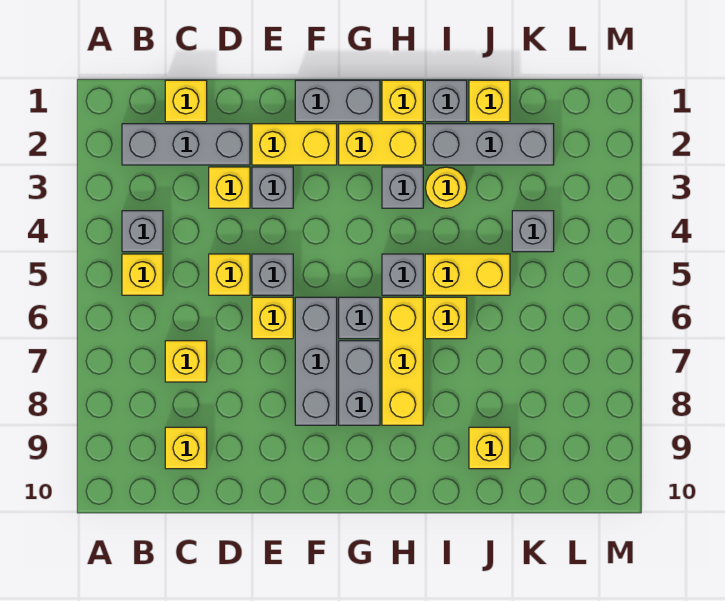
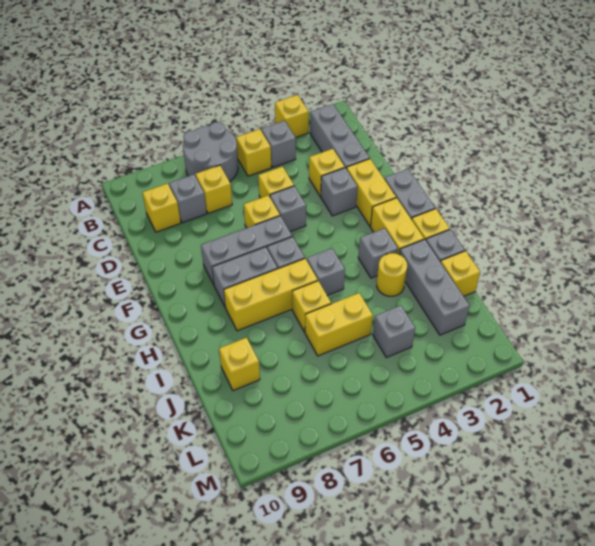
none -> grey round brick A6:B7 level 1
yellow brick C1 level 1 -> yellow brick A3 level 1
none -> grey brick C8 level 1
yellow brick I5:J5 level 1 -> yellow brick J5:J6 level 1

